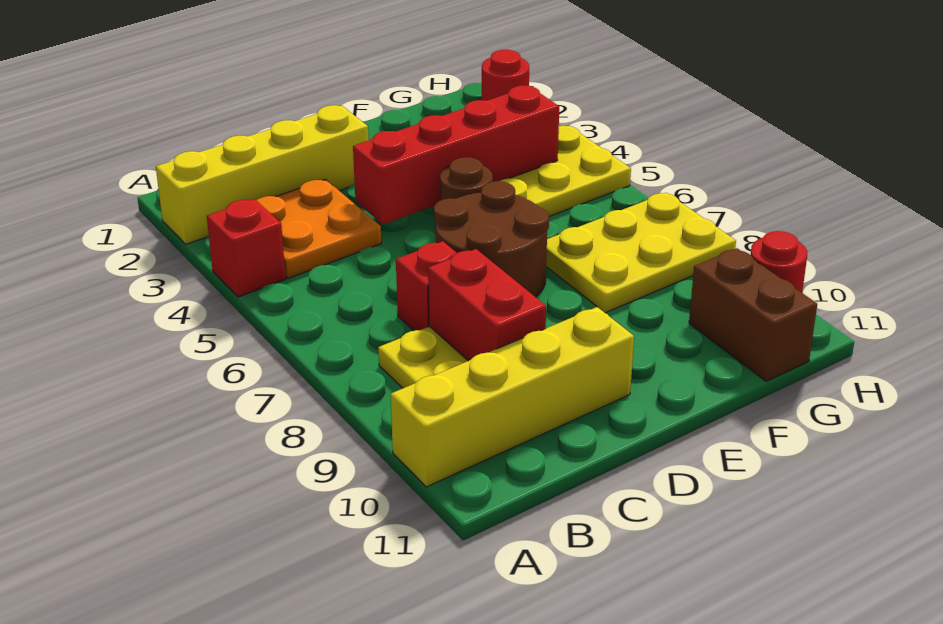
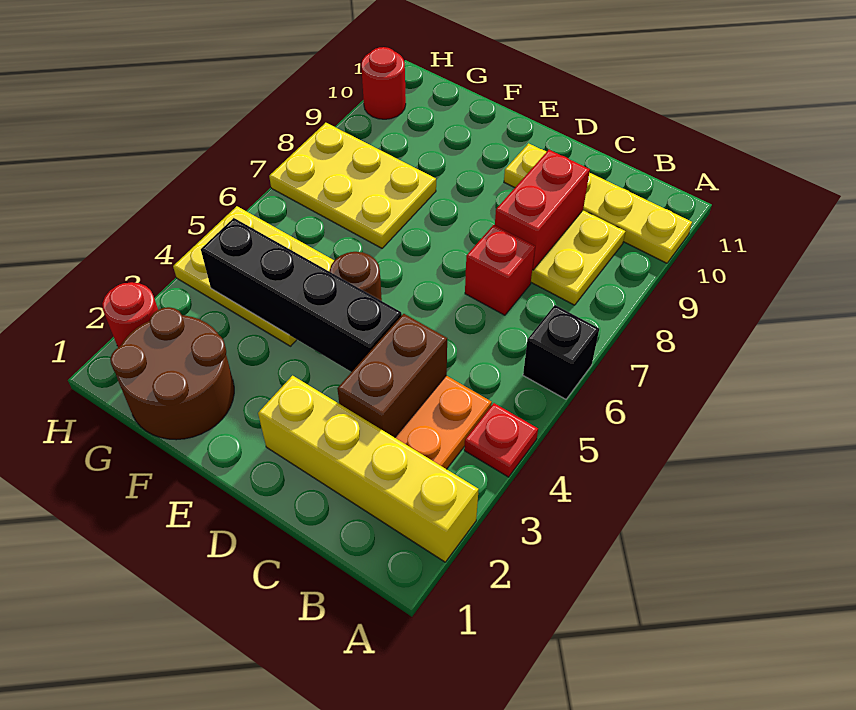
red brick A4 level 1 -> red plate A4 level 1
none -> black brick A6 level 1
yellow brick A10:D10 level 1 -> yellow plate A10:D10 level 1
red brick D4:G4 level 2 -> black brick D4:G4 level 2
brown round brick D6:E7 level 1 -> brown round brick F1:G2 level 1
brown brick G10:G11 level 1 -> brown brick C3:C4 level 2

